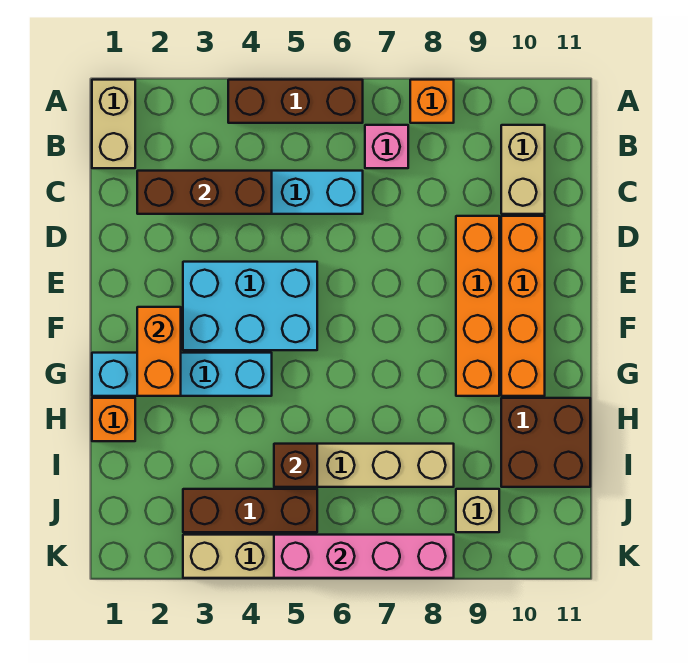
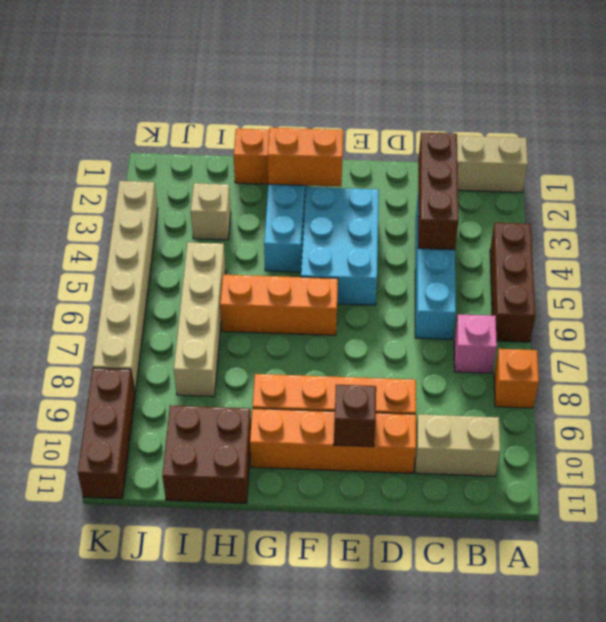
none -> orange brick F6:H6 level 1
brown brick I5 level 2 -> brown brick E10 level 2
brown brick J3:J5 level 1 -> brown brick K9:K11 level 1
tan brick J9 level 1 -> tan brick I3 level 1
pink brick K5:K8 level 2 -> none

